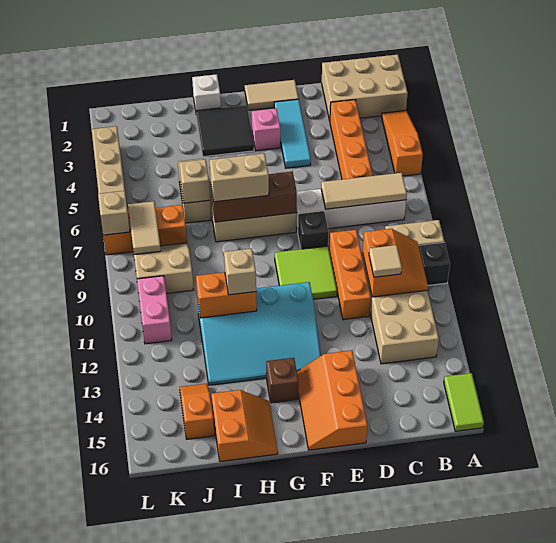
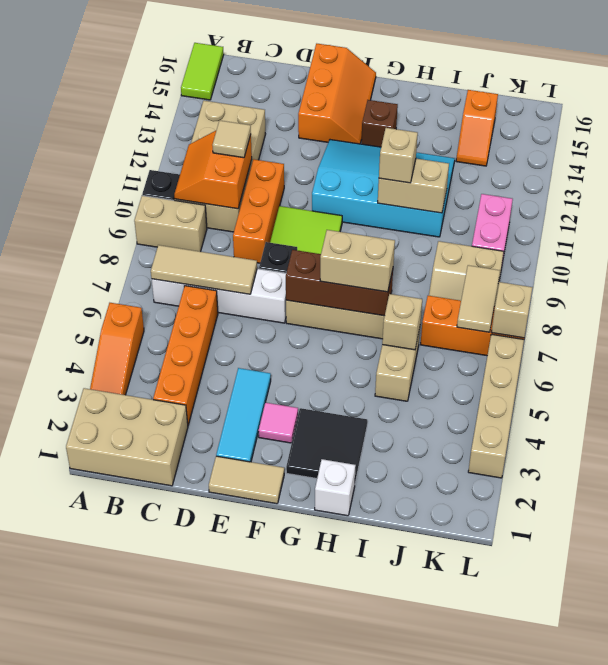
pink brick F3 level 1 -> pink tile F3 level 1
orange brick H11:I11 level 2 -> tan brick H11:I11 level 2
orange slope H15:I16 level 1 top I -> none

